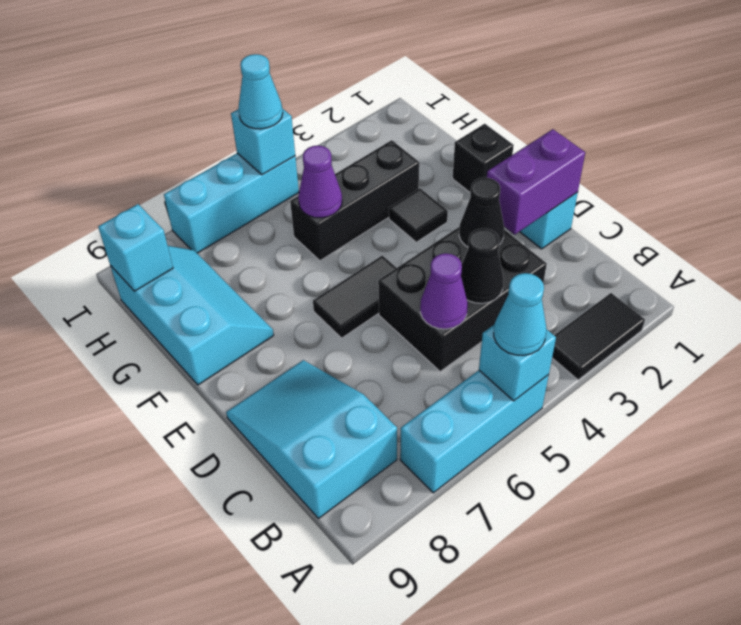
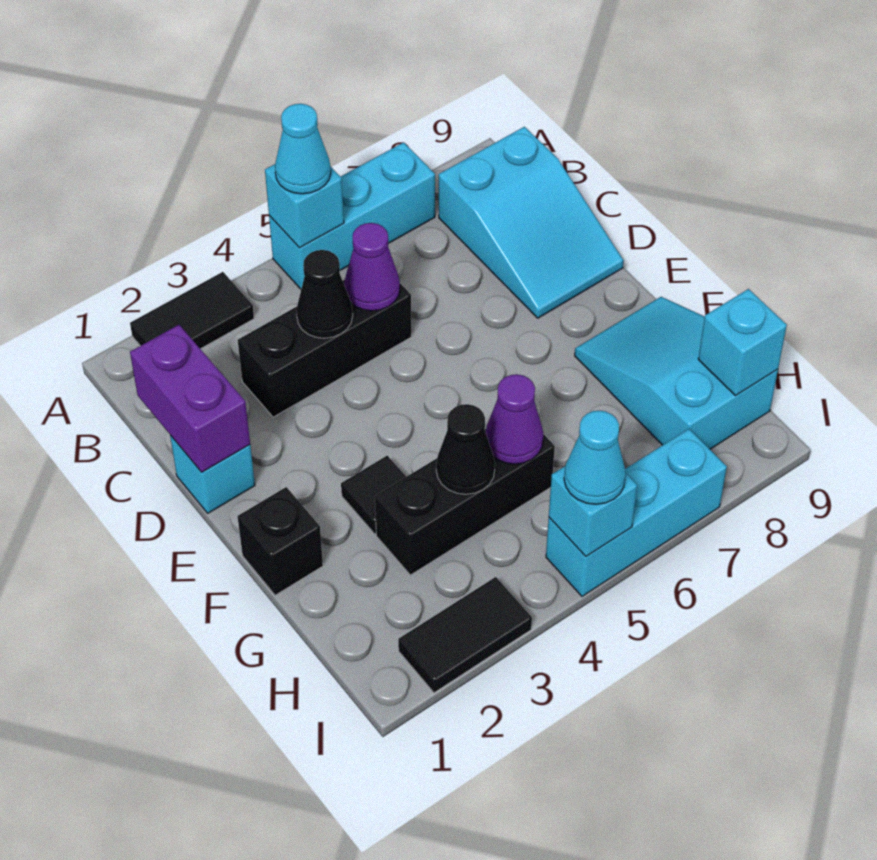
black brick C3:D5 level 1 -> black brick C3:C5 level 1
purple brick D1:D2 level 2 -> purple brick C1:D1 level 2
black cone D3 level 2 -> black cone G4 level 2
black tile E5:E6 level 1 -> black tile I2:I3 level 1
cyan slope F8:H9 level 1 top 9 -> cyan slope F8:H9 level 1 top H

